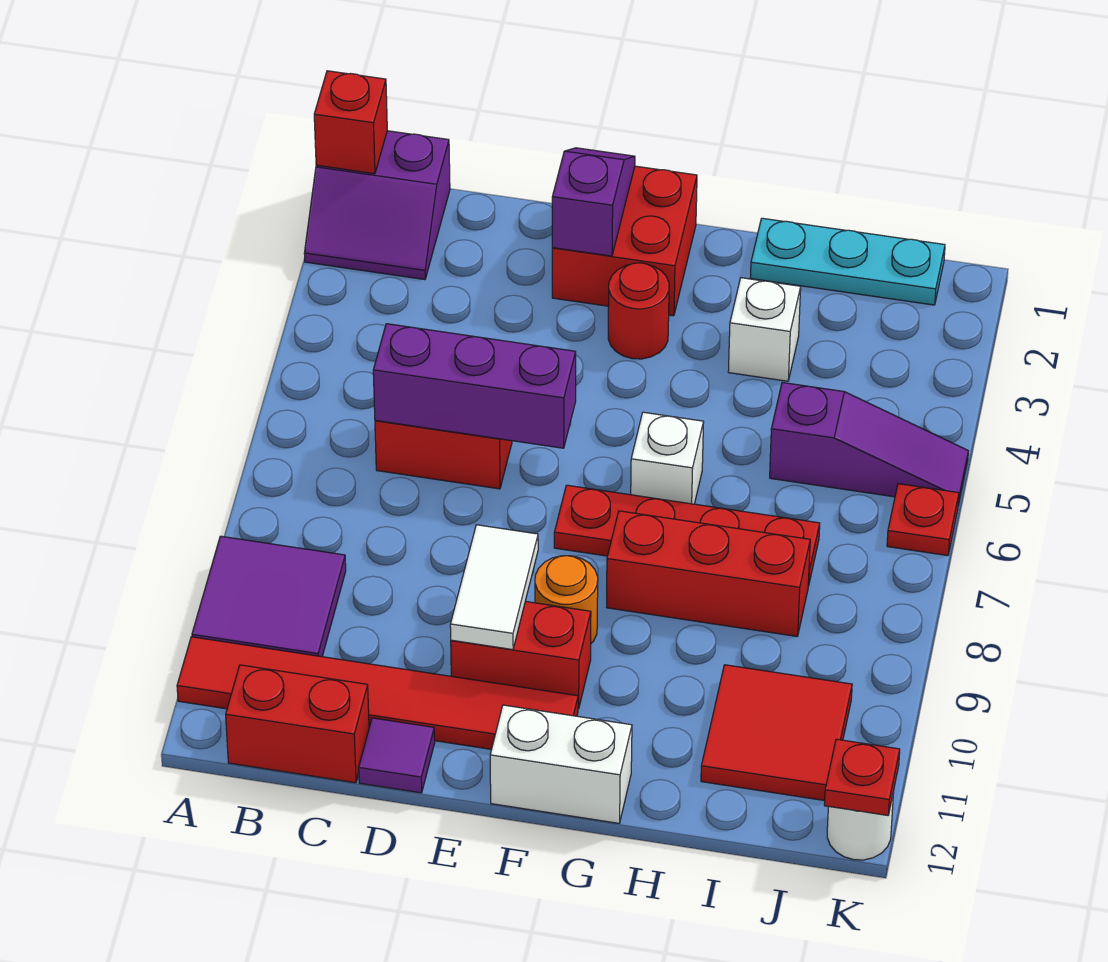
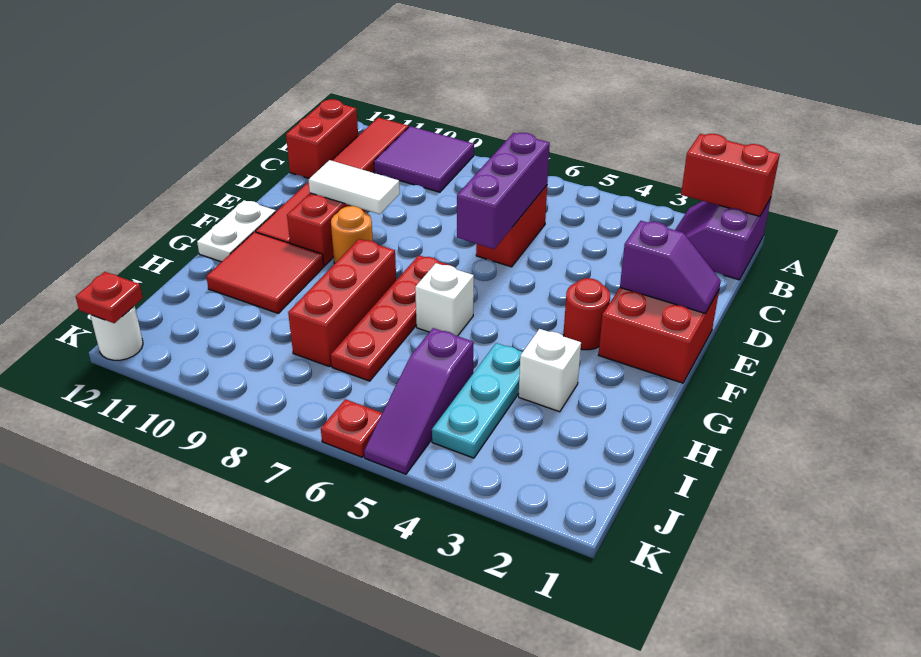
red brick A1 level 2 -> red brick A1:A2 level 2
purple tile D12 level 1 -> none
white brick F12:G12 level 1 -> white plate F12:G12 level 1
cyan plate H1:J1 level 1 -> cyan plate H4:J4 level 1
red tile I10:J11 level 1 -> red tile G10:H11 level 1

